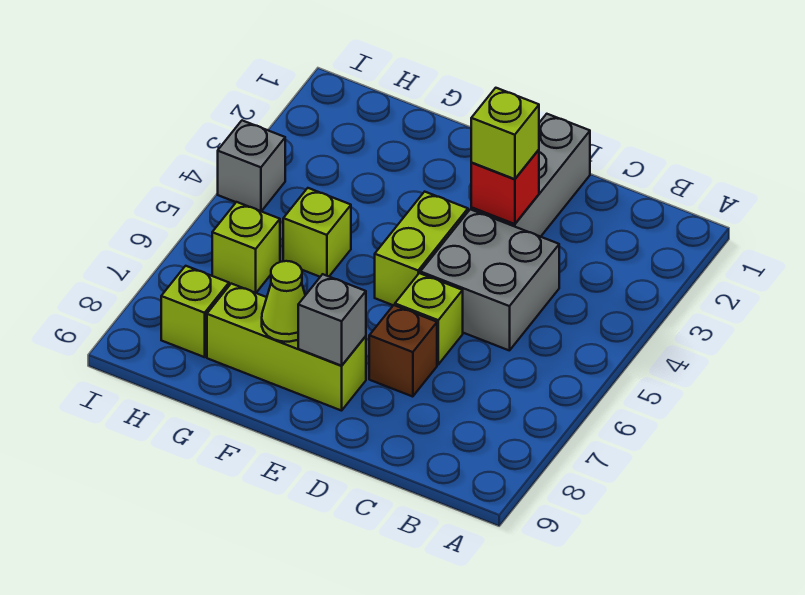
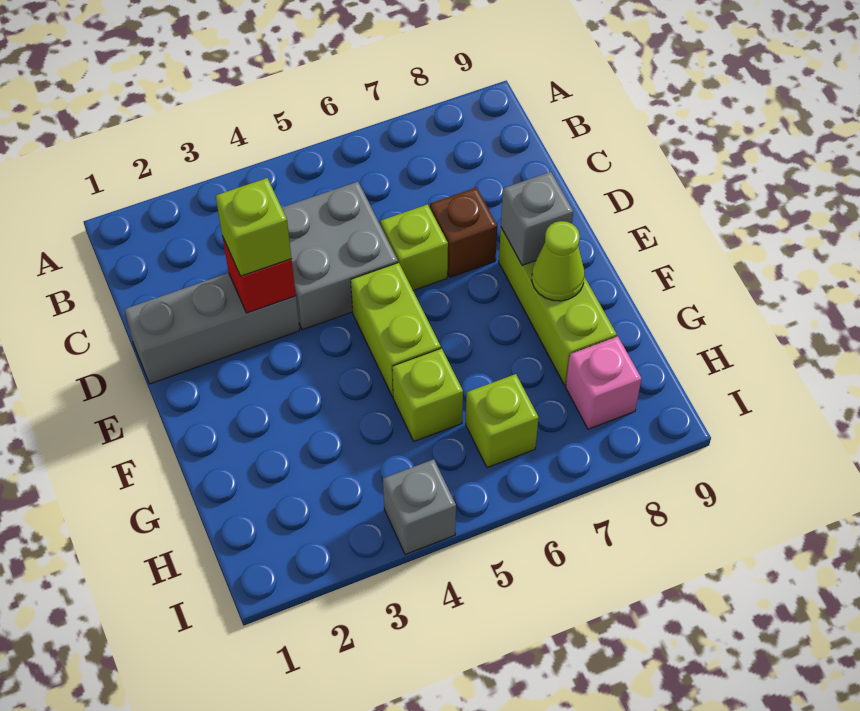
lime brick E4:E5 level 1 -> lime brick E5:F5 level 1
lime brick H8 level 1 -> pink brick H8 level 1

